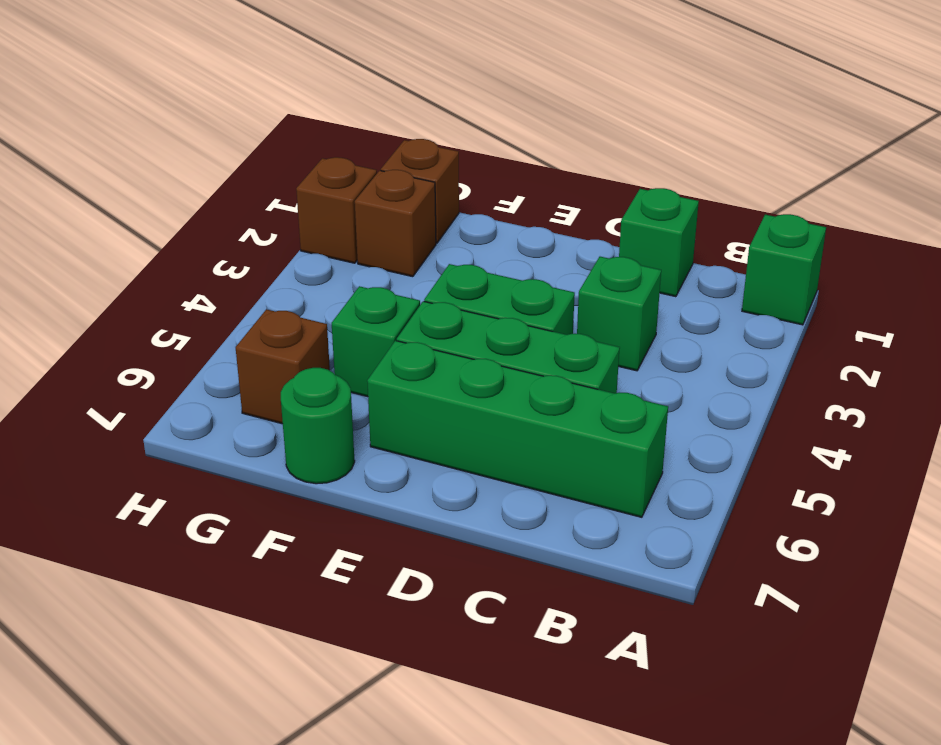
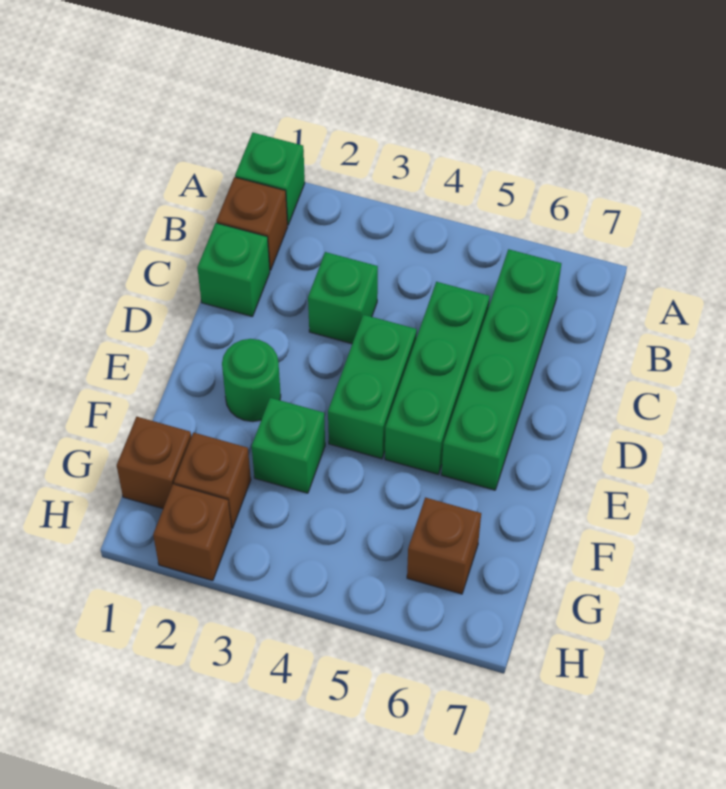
none -> brown brick B1 level 1
green brick F5 level 1 -> green brick F3 level 1
green round brick F7 level 1 -> green round brick E2 level 1

